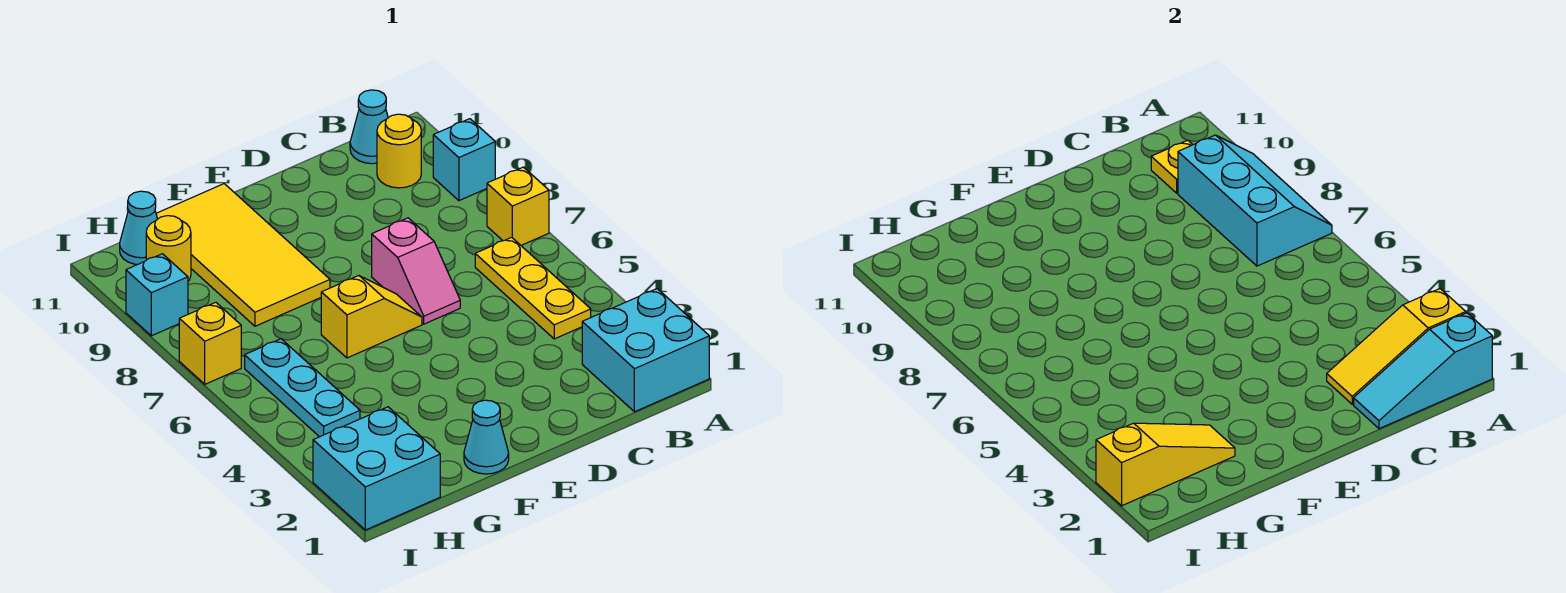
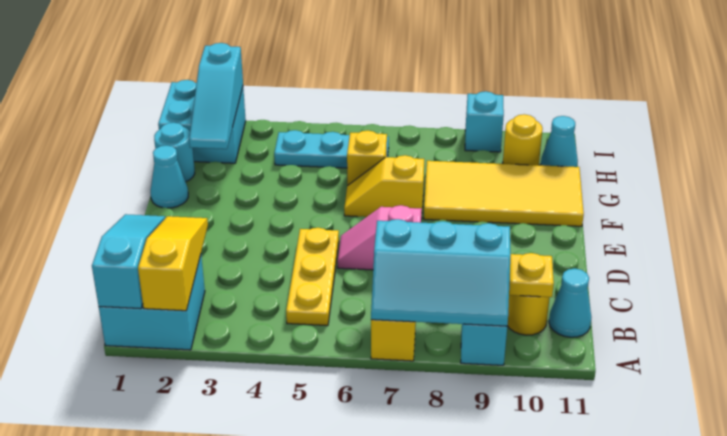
yellow plate B4:B6 level 1 -> yellow plate B5:D5 level 1
yellow slope E6:F6 level 1 top F -> yellow slope F6:F7 level 1 top 7
none -> cyan round brick G1 level 1
yellow slope G2:I2 level 2 top I -> cyan slope G2:I2 level 2 top I
yellow brick I7 level 1 -> yellow brick G6 level 1

